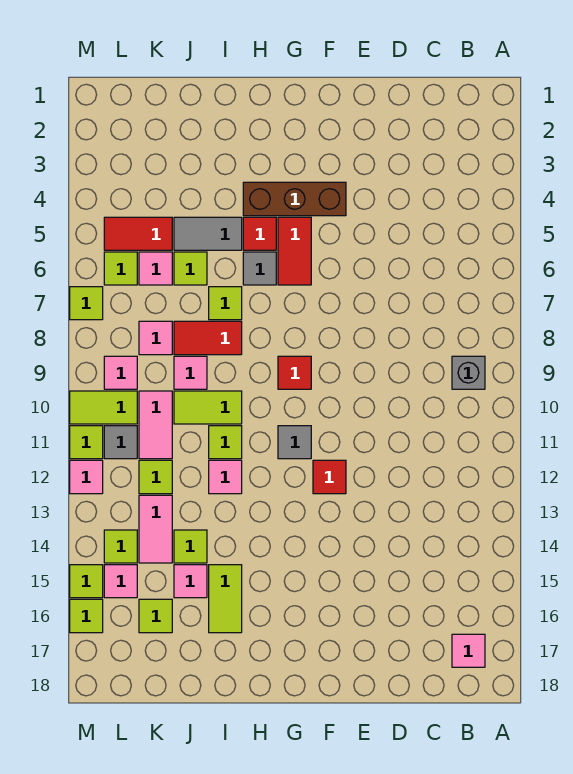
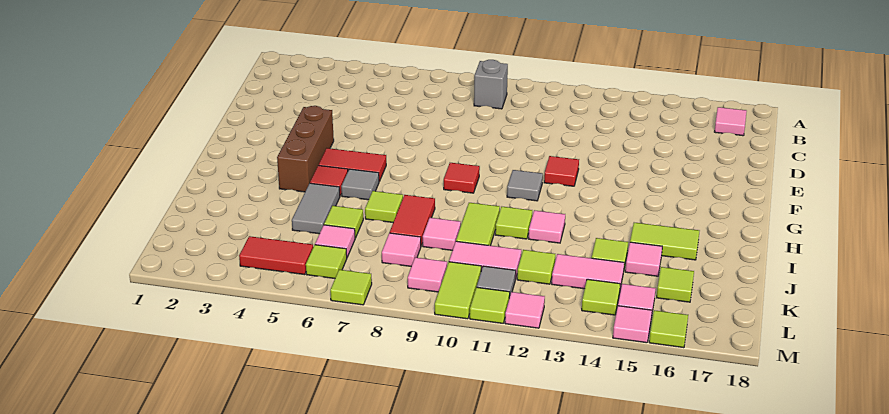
red tile K5:L5 level 1 -> red tile L4:L5 level 1
lime tile M15 level 1 -> pink tile M15 level 1

